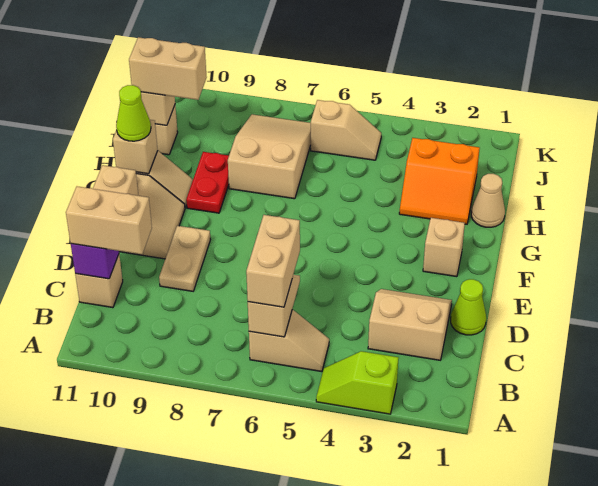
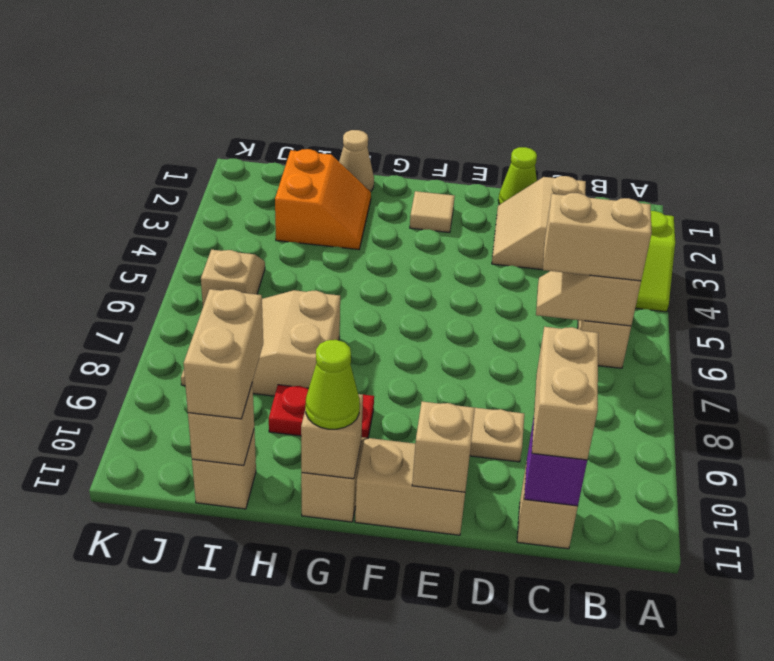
tan brick F2 level 1 -> tan tile F2 level 1

